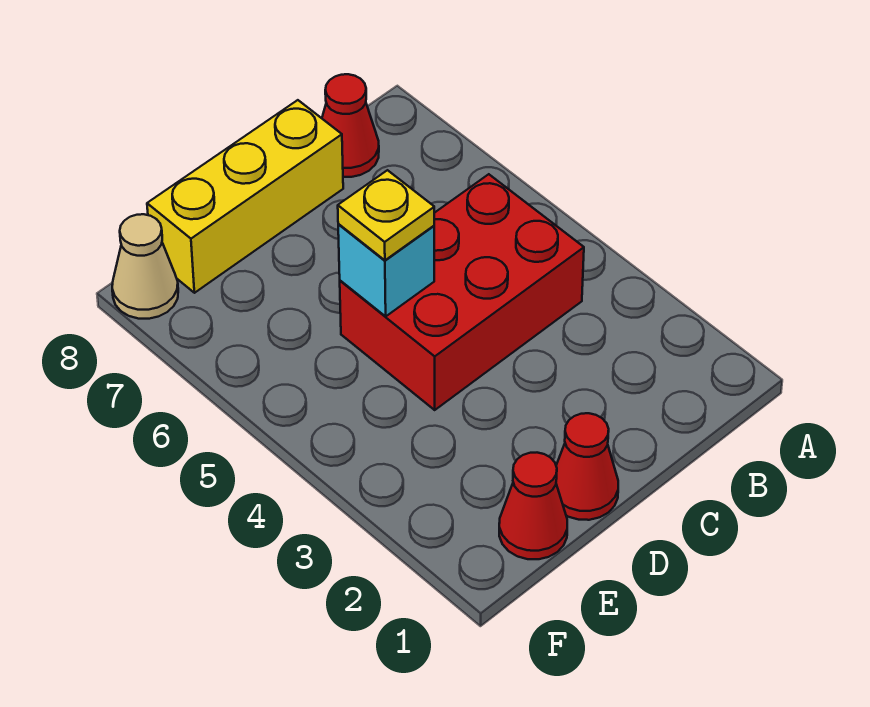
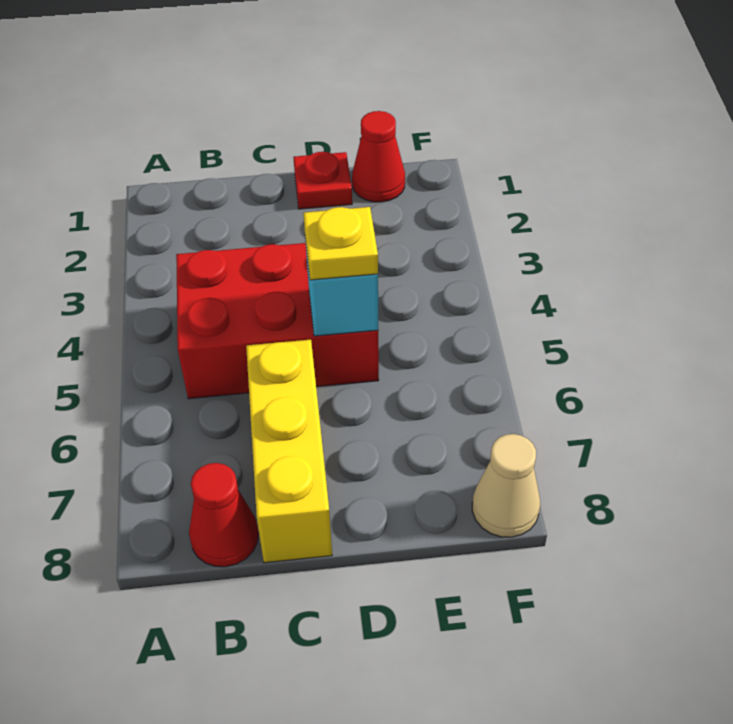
yellow brick C8:E8 level 1 -> yellow brick C6:C8 level 1
red cone D1 level 1 -> red plate D1 level 1

